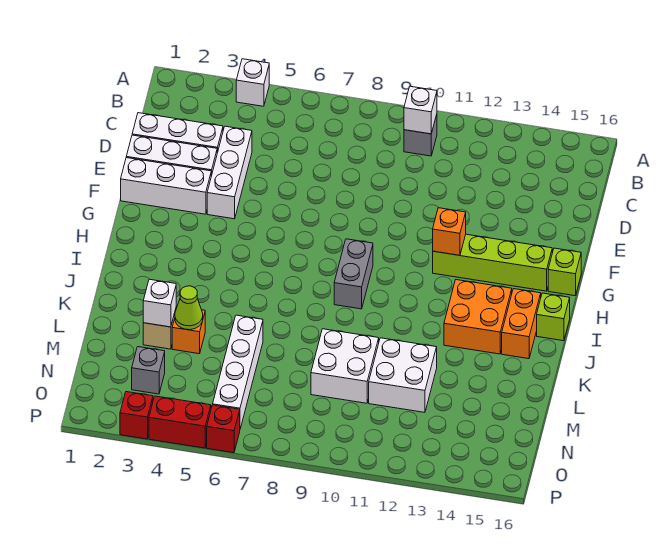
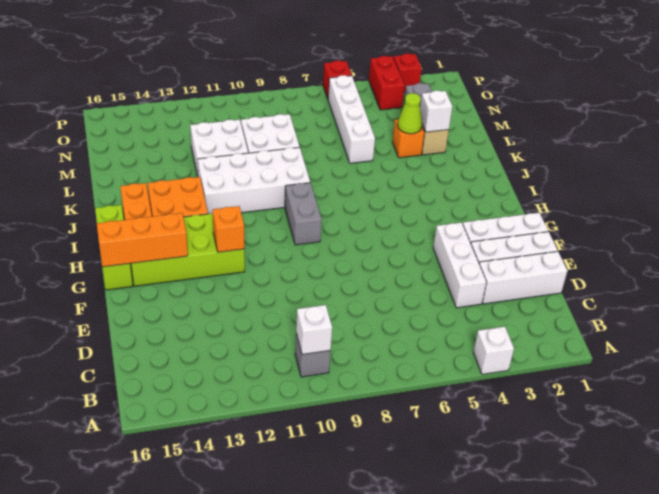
lime brick G12:G15 level 1 -> lime brick G12:H15 level 1
none -> orange brick G14:G16 level 2
none -> white brick J9:K12 level 1
red brick P4:P5 level 1 -> red brick O4:P4 level 1

